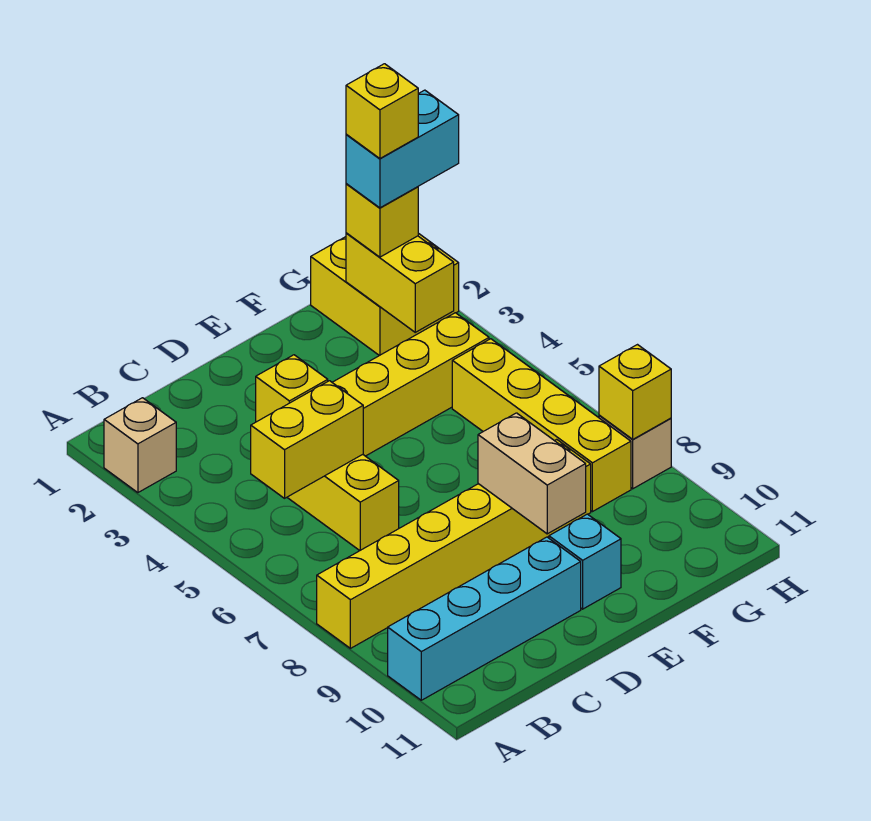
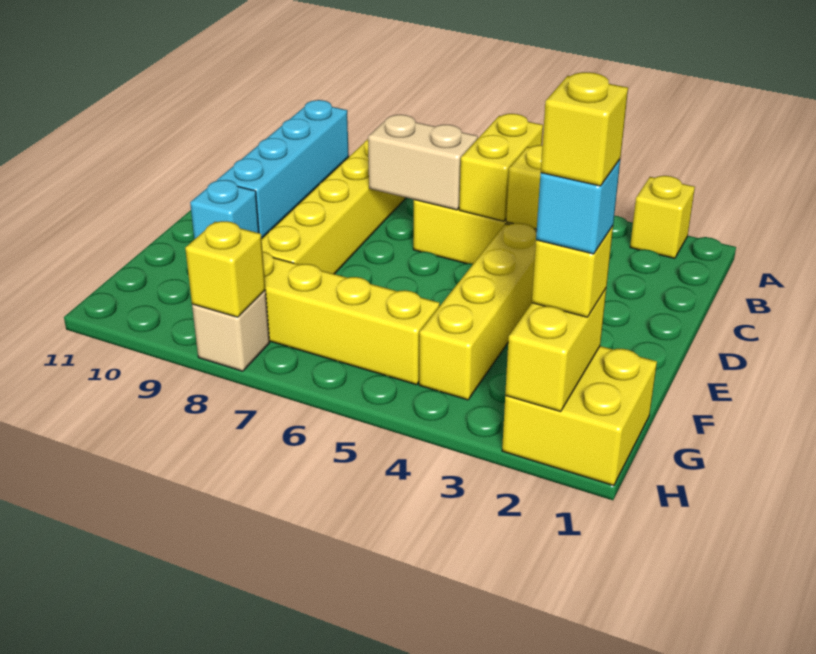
tan brick A2 level 1 -> yellow brick A2 level 1
tan brick E8:E9 level 2 -> tan brick C6:C7 level 2
yellow brick G2:G3 level 2 -> yellow brick G2:H2 level 2
cyan brick G2:H2 level 4 -> cyan brick G2 level 4

